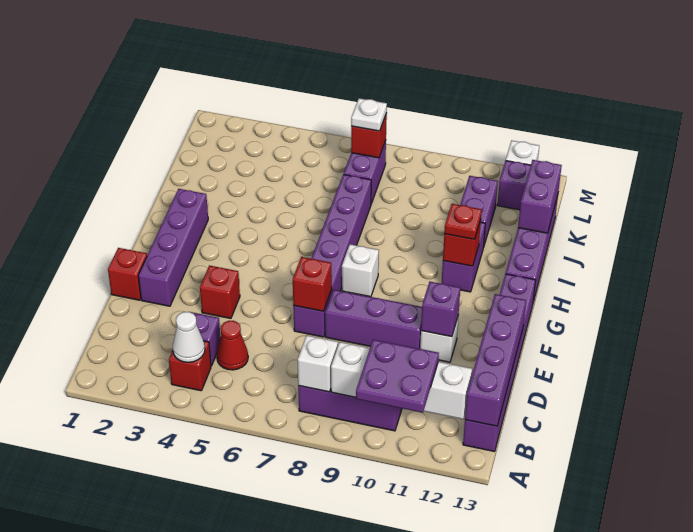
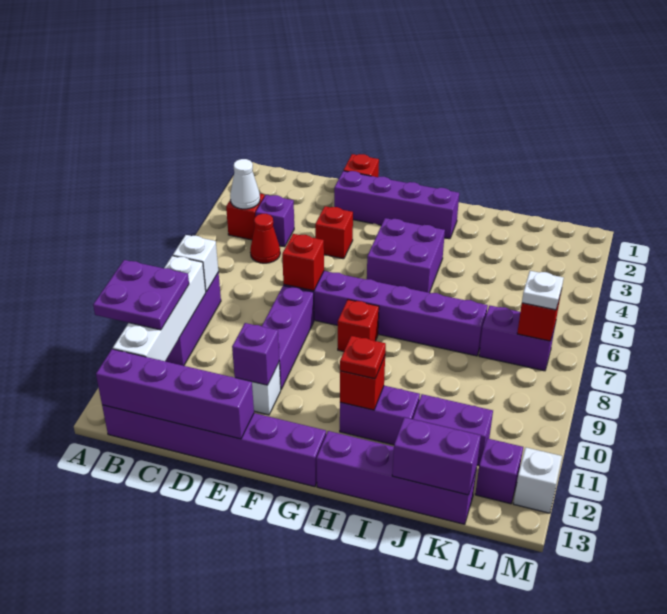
none -> purple brick G4:H5 level 1
white brick G8 level 1 -> red brick G8 level 1

